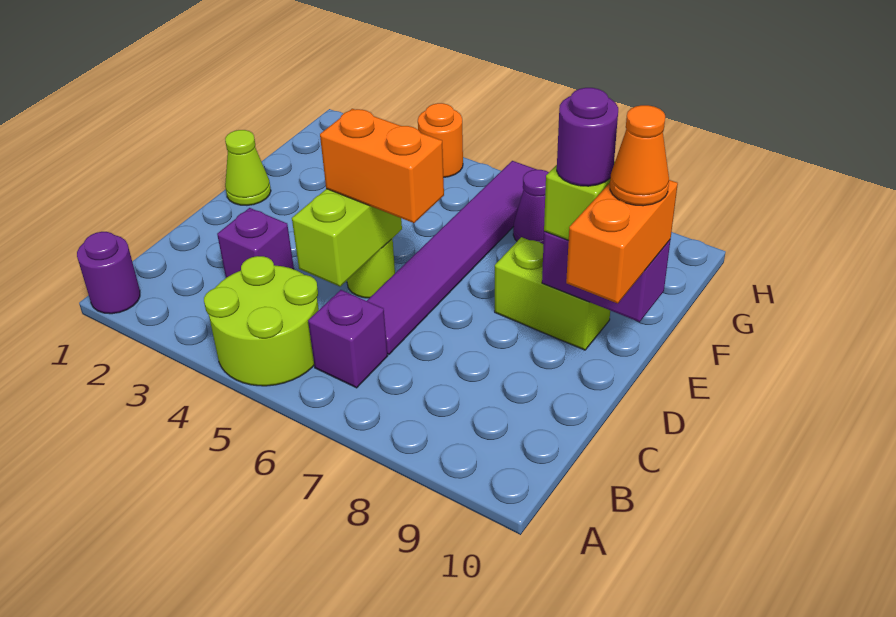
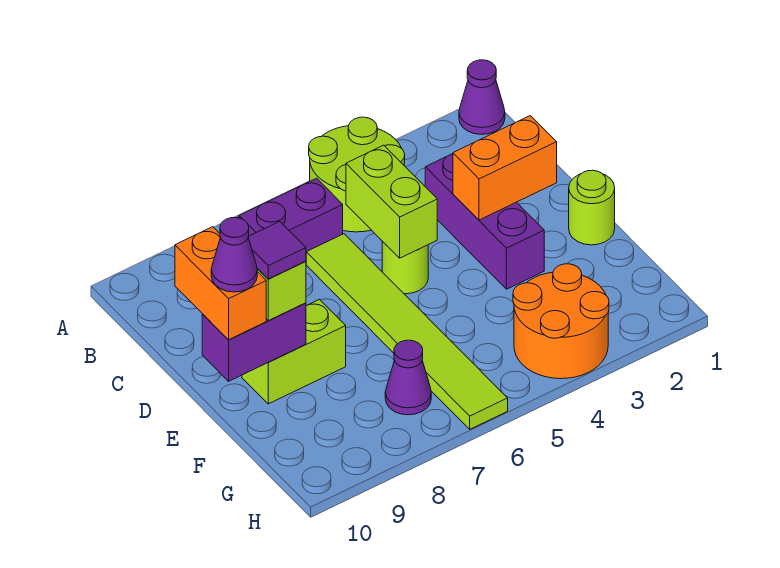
purple round brick A1 level 1 -> purple cone A1 level 1
purple brick B6 level 1 -> purple brick B6:B7 level 1
purple brick C3 level 1 -> purple brick C3:E3 level 1
purple tile C6:H6 level 1 -> lime tile C6:H6 level 1
orange brick D5:D6 level 3 -> orange brick D2:D3 level 2
lime cone E1 level 1 -> lime round brick E1 level 1
purple round brick E9 level 4 -> purple tile E9 level 4
orange cone E10 level 4 -> purple cone E10 level 4
orange round brick H4 level 1 -> orange round brick G3:H4 level 1

